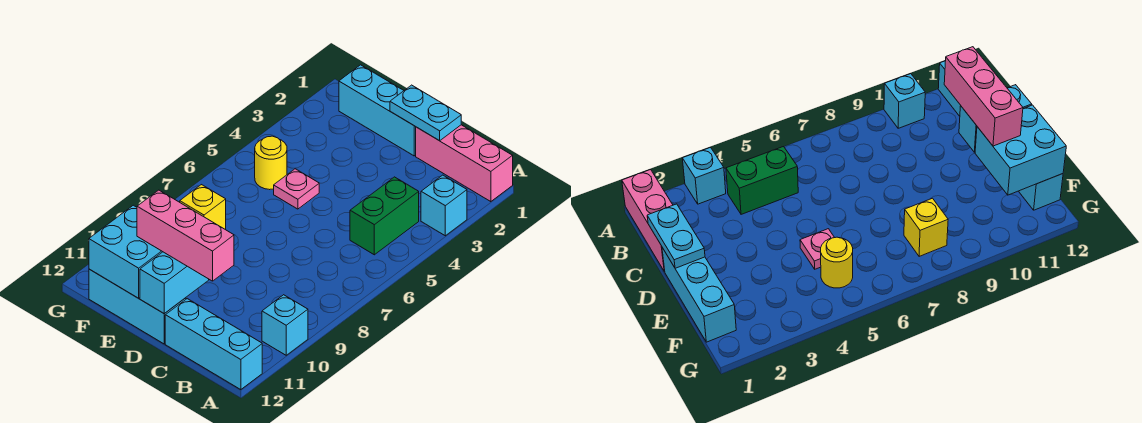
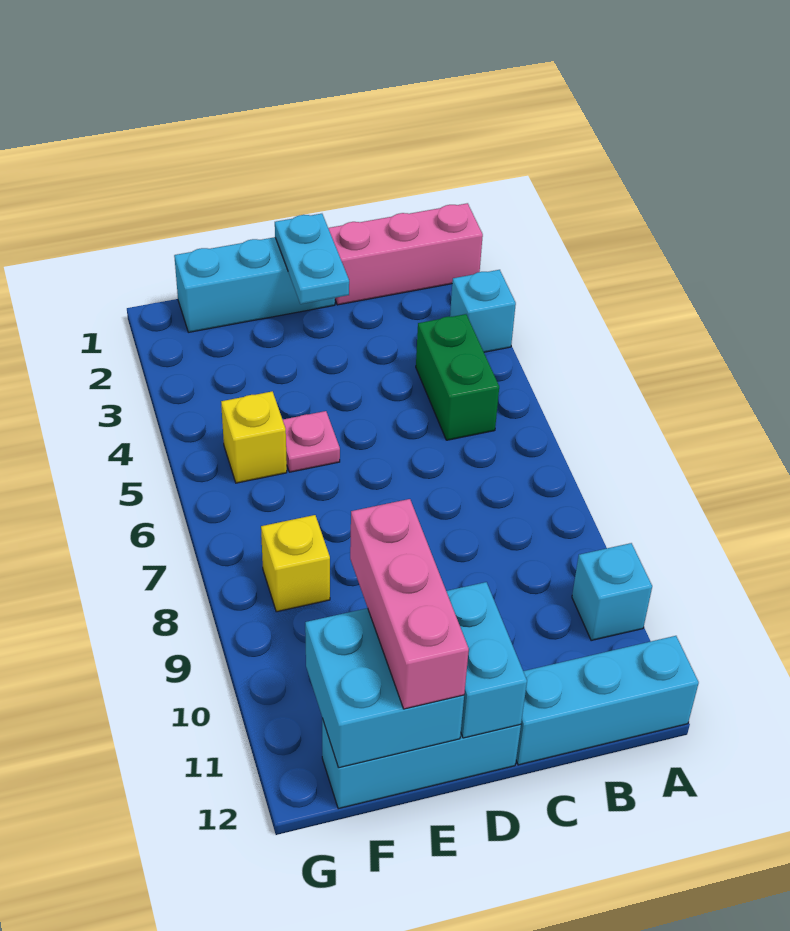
cyan plate C1:D1 level 2 -> cyan plate D1:D2 level 2
pink brick C11:E11 level 3 -> pink brick E10:E12 level 3
yellow round brick F5 level 1 -> yellow brick F5 level 1

